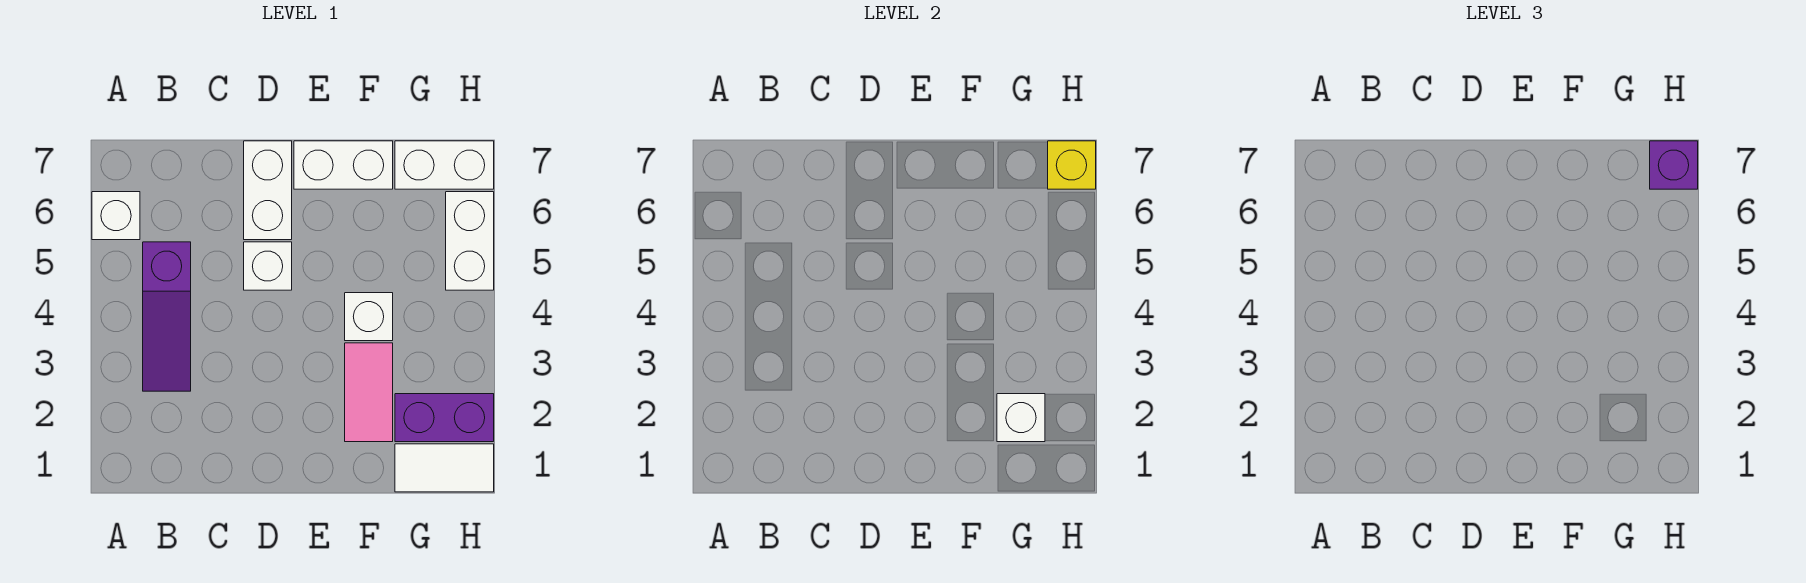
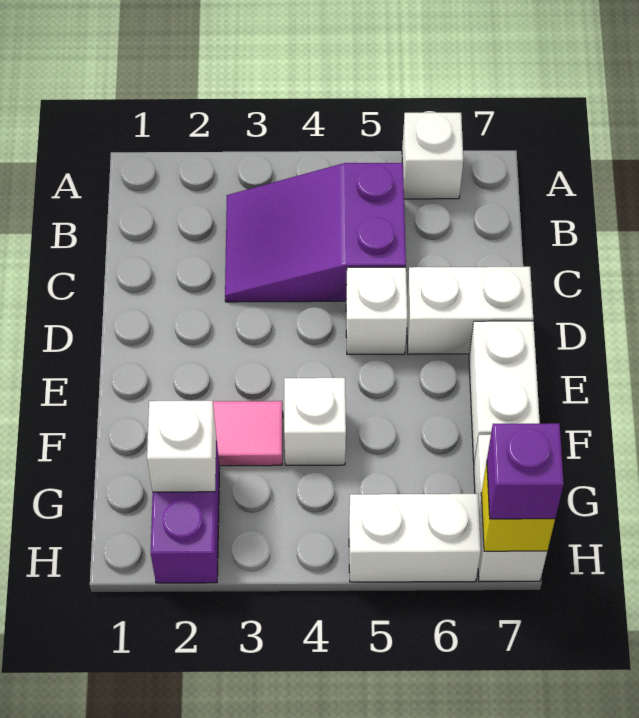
purple slope B3:B5 level 1 top 5 -> purple slope B3:C5 level 1 top 5
white tile G1:H1 level 1 -> none

